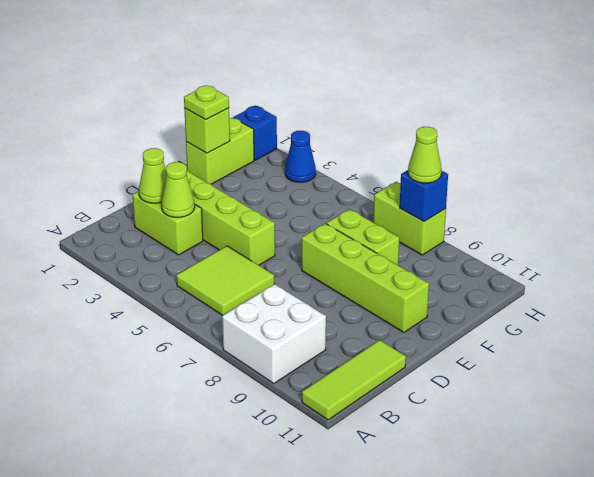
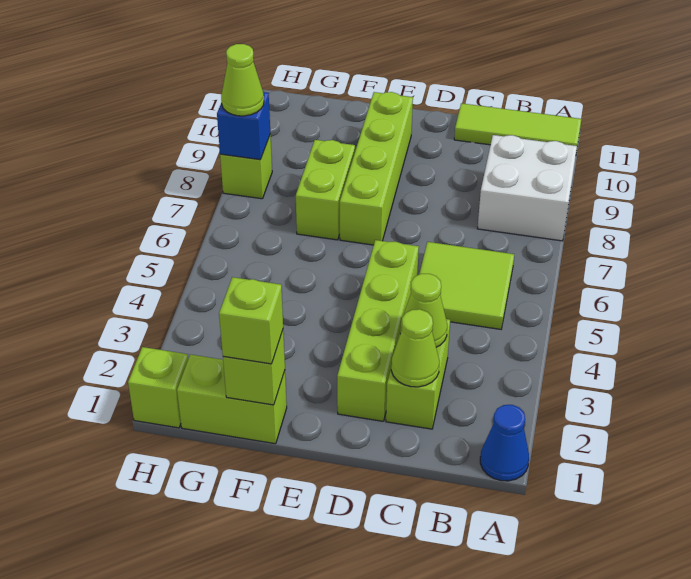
lime plate F1 level 3 -> lime brick F1 level 3
blue brick H1 level 1 -> lime brick H1 level 1
blue cone H3 level 1 -> blue cone A1 level 1
lime brick H7:H8 level 1 -> lime brick H8 level 1

